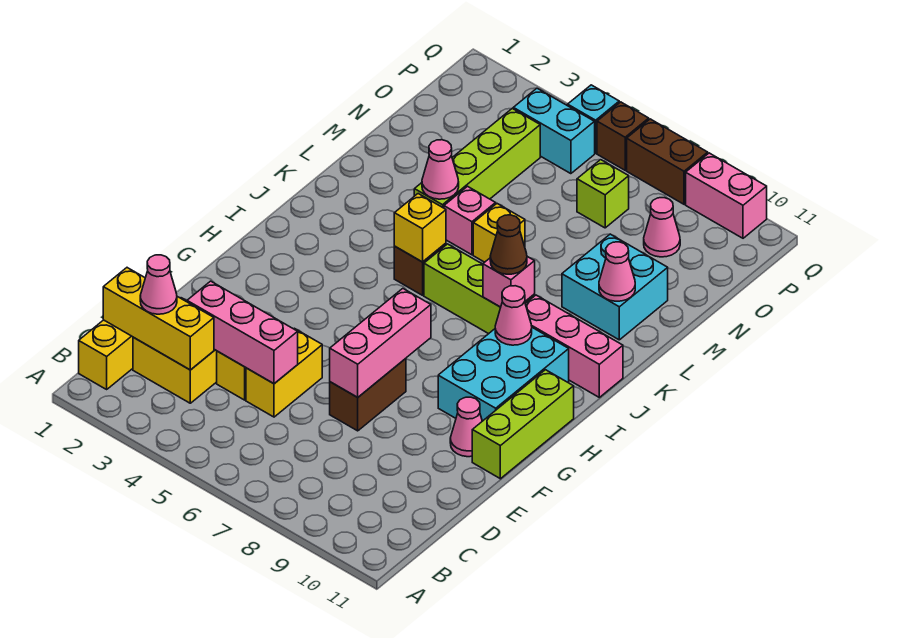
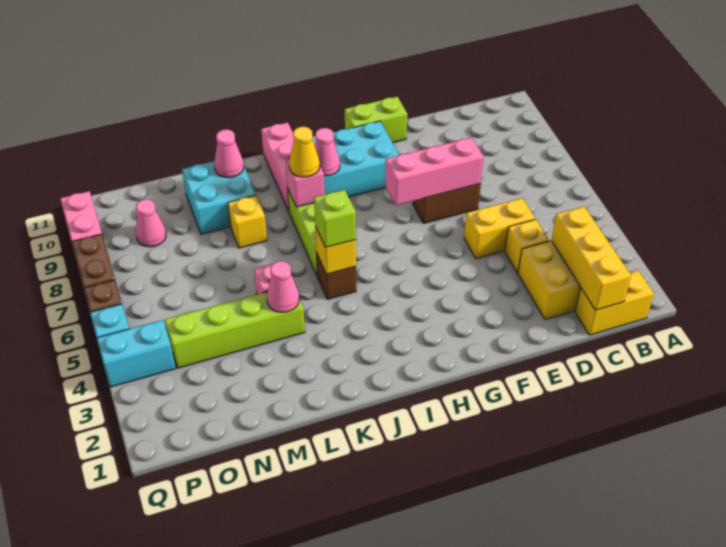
pink cone C2 level 3 -> none
pink brick D3:D5 level 2 -> none
pink cone F10 level 1 -> none
lime brick F11:H11 level 1 -> lime brick F11:G11 level 1
brown cone J8 level 3 -> yellow cone J8 level 3
yellow brick L6 level 1 -> yellow brick L8 level 1
lime brick O7 level 1 -> lime brick J5 level 3
cyan brick P4:P5 level 1 -> cyan brick P4:Q4 level 1

